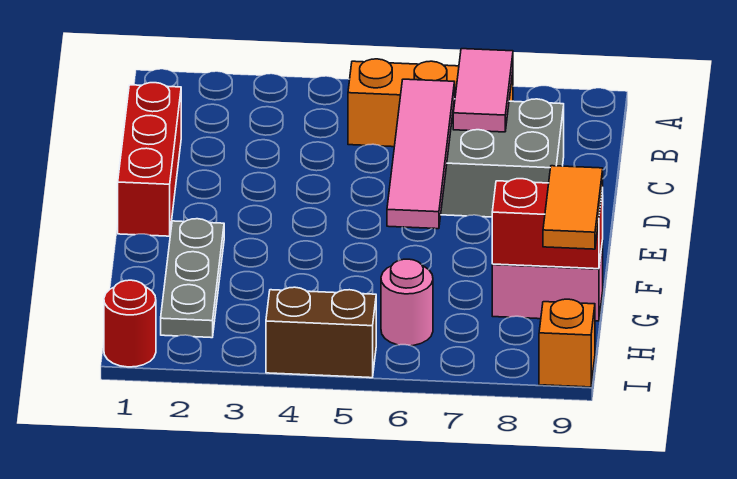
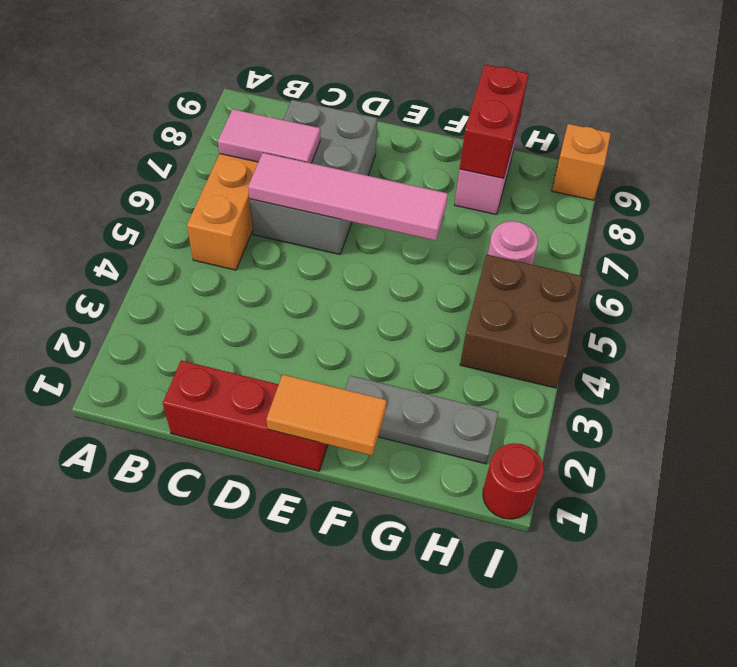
orange tile G9:H9 level 3 -> orange tile E1:F1 level 2
brown brick I4:I5 level 1 -> brown brick H4:I5 level 1

